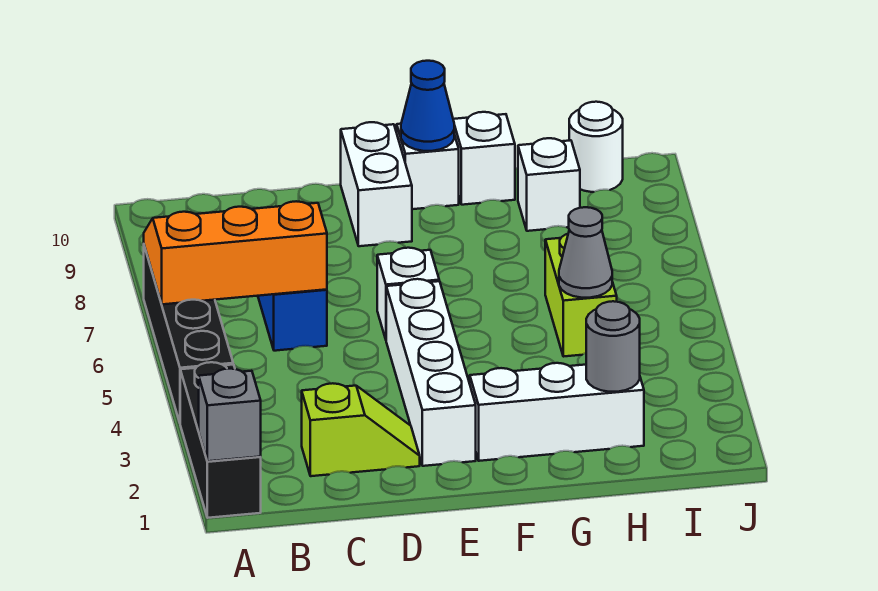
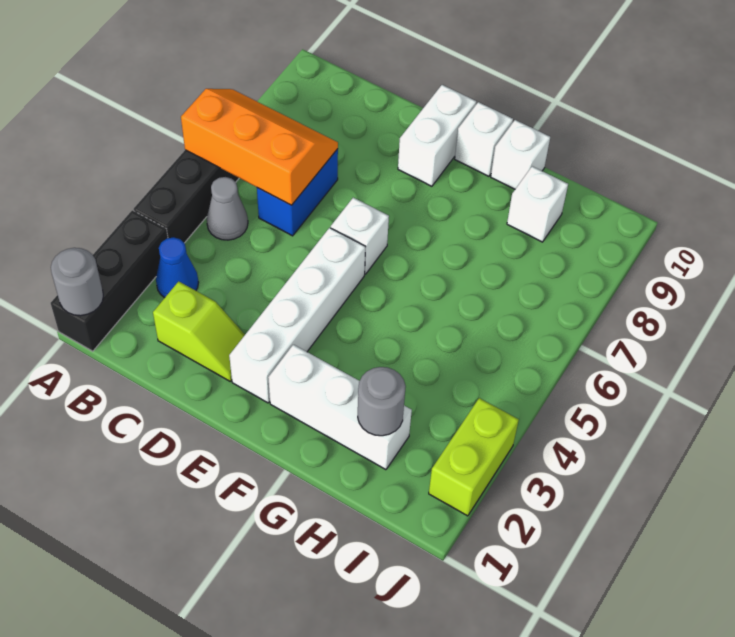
grey brick A1 level 2 -> grey round brick A1 level 2
blue cone F10 level 2 -> blue cone B3 level 1
lime brick H5:H6 level 1 -> lime brick J2:J3 level 1
grey cone H5 level 2 -> grey cone B5 level 1
white round brick I10 level 1 -> none

